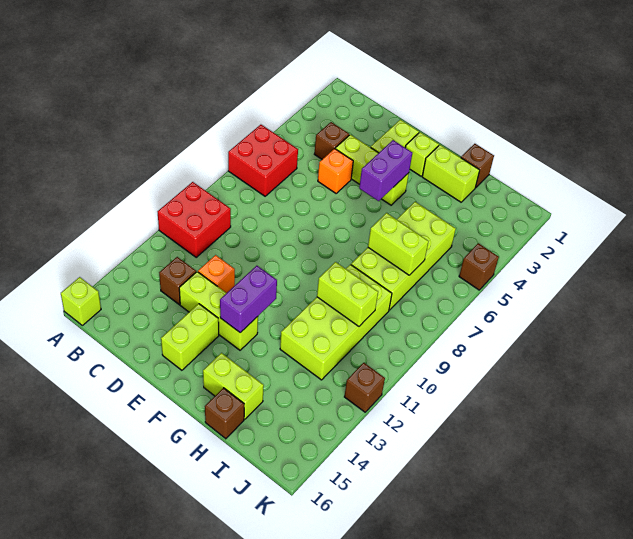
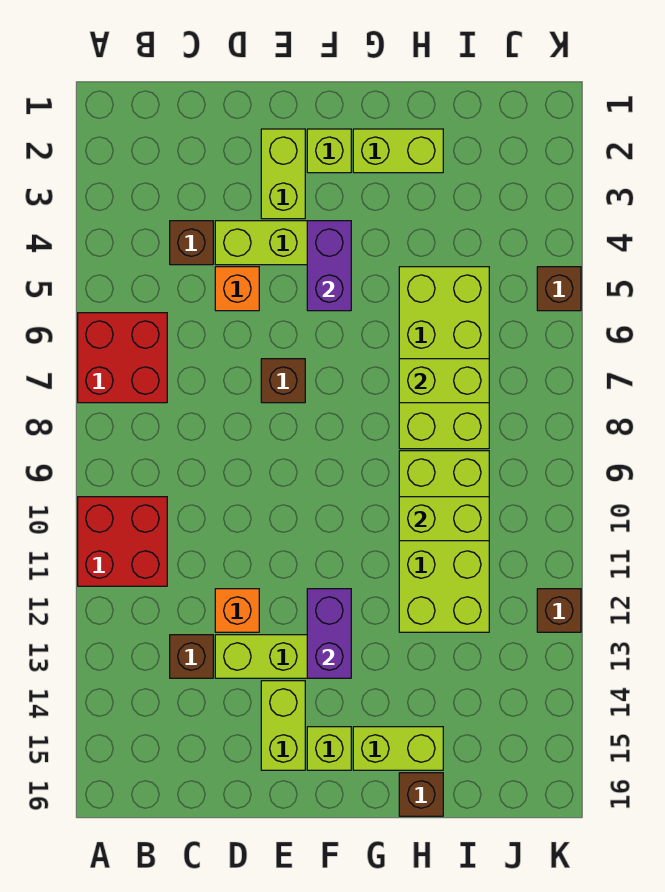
lime brick A16 level 1 -> lime brick F15 level 1
brown brick H1 level 1 -> brown brick E7 level 1

